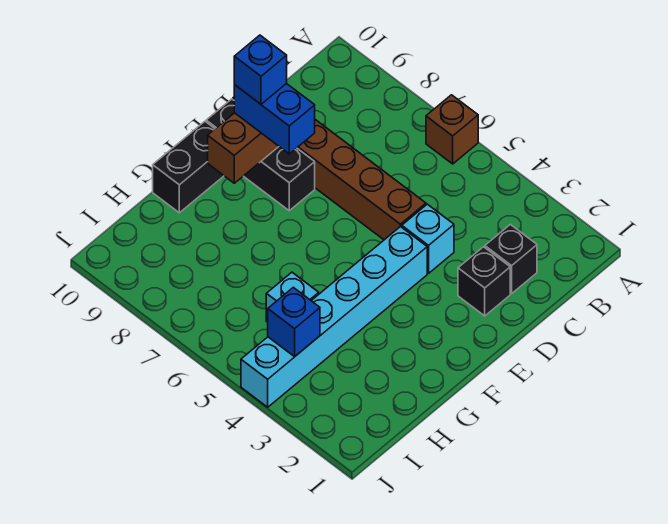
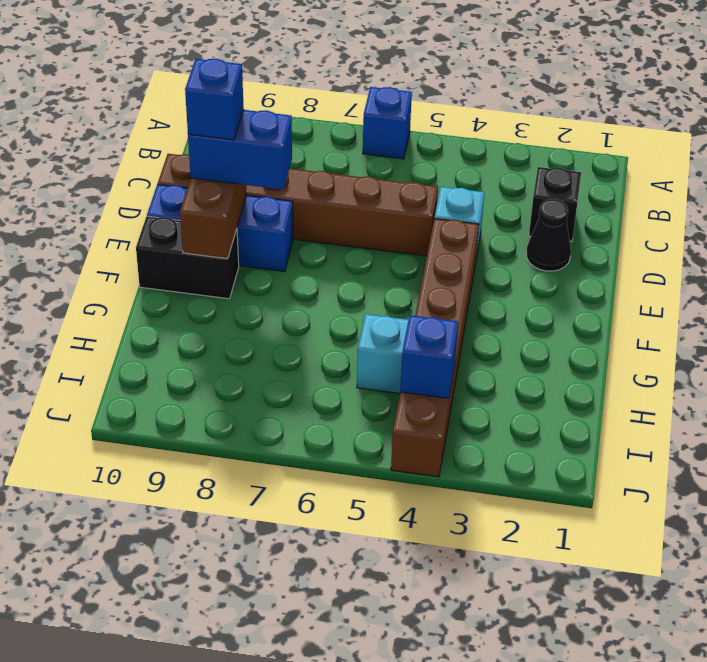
brown brick A6 level 1 -> blue brick A6 level 1
black brick D2 level 1 -> black cone D2 level 1
cyan brick E4:J4 level 1 -> brown brick E4:J4 level 1
black brick E8:E10 level 1 -> blue brick E8:E10 level 1
black brick F10:G10 level 1 -> black brick F9:F10 level 1

